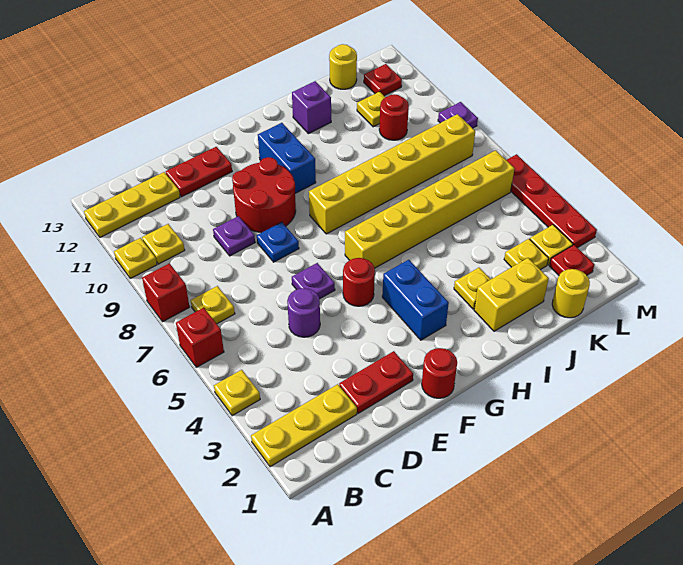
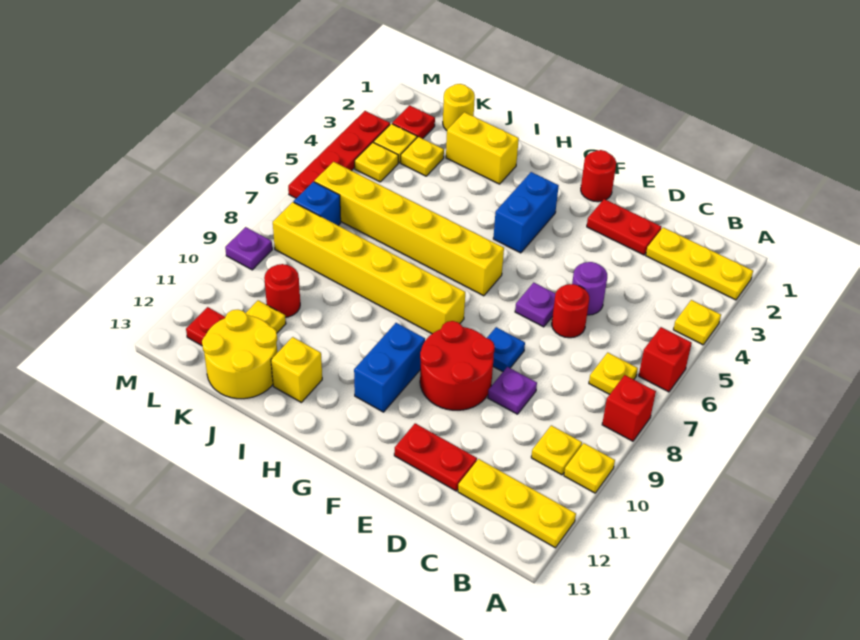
red round brick F5 level 1 -> red round brick D6 level 1
yellow plate I3 level 1 -> yellow plate L4 level 1
purple brick I12 level 1 -> yellow brick I12 level 1
yellow round brick K13 level 1 -> yellow round brick J12:K13 level 1
none -> blue brick L7 level 1

